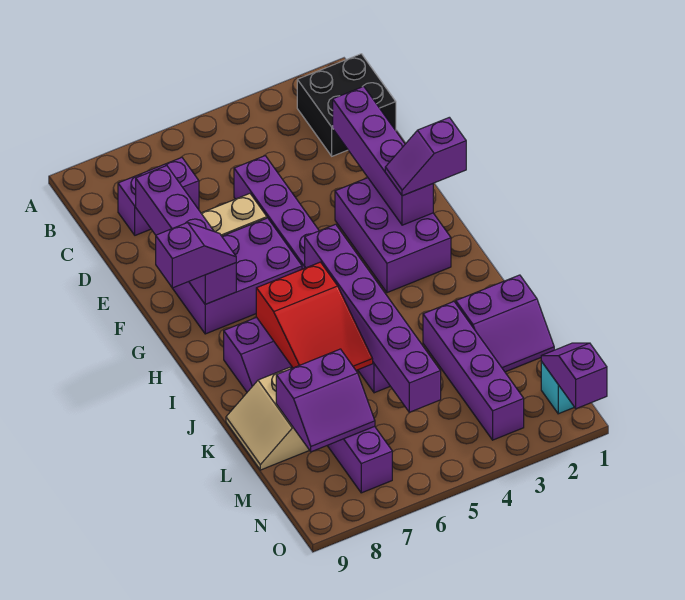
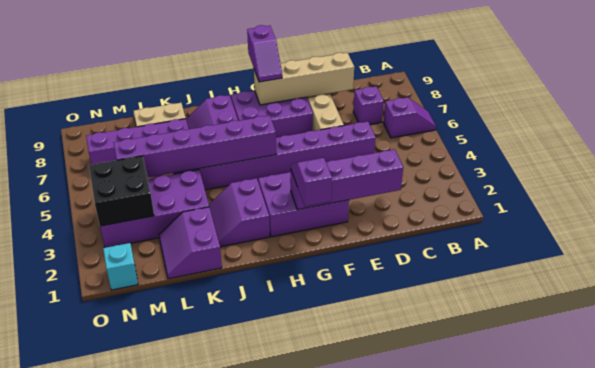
black brick B1:C2 level 1 -> black brick M3:N4 level 2
purple brick C7:C8 level 1 -> purple brick C7 level 1
purple brick D8:G8 level 2 -> tan brick D8:G8 level 2
purple brick F6:G8 level 1 -> purple brick F7:H8 level 1
red slope I6:K7 level 2 top I -> none
purple brick K3:N3 level 1 -> purple brick K3:N4 level 1
purple slope L7:M8 level 2 top L -> purple slope I2:J3 level 1 top I
purple slope N1:O1 level 2 top O -> purple slope A6:B6 level 1 top B

